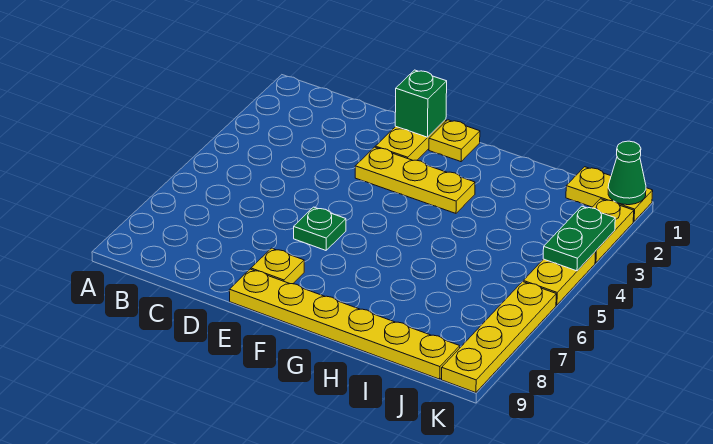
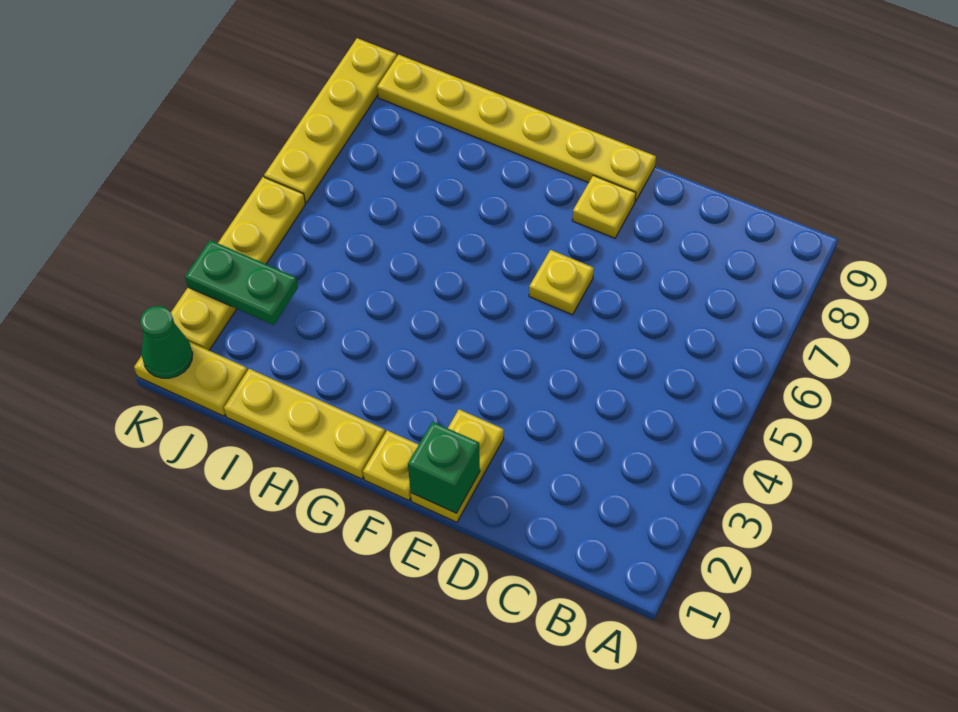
yellow plate E3:G3 level 1 -> yellow plate G1:I1 level 1
green plate E6 level 1 -> yellow plate E6 level 1
green plate K3:K4 level 2 -> green plate J3:K3 level 2

